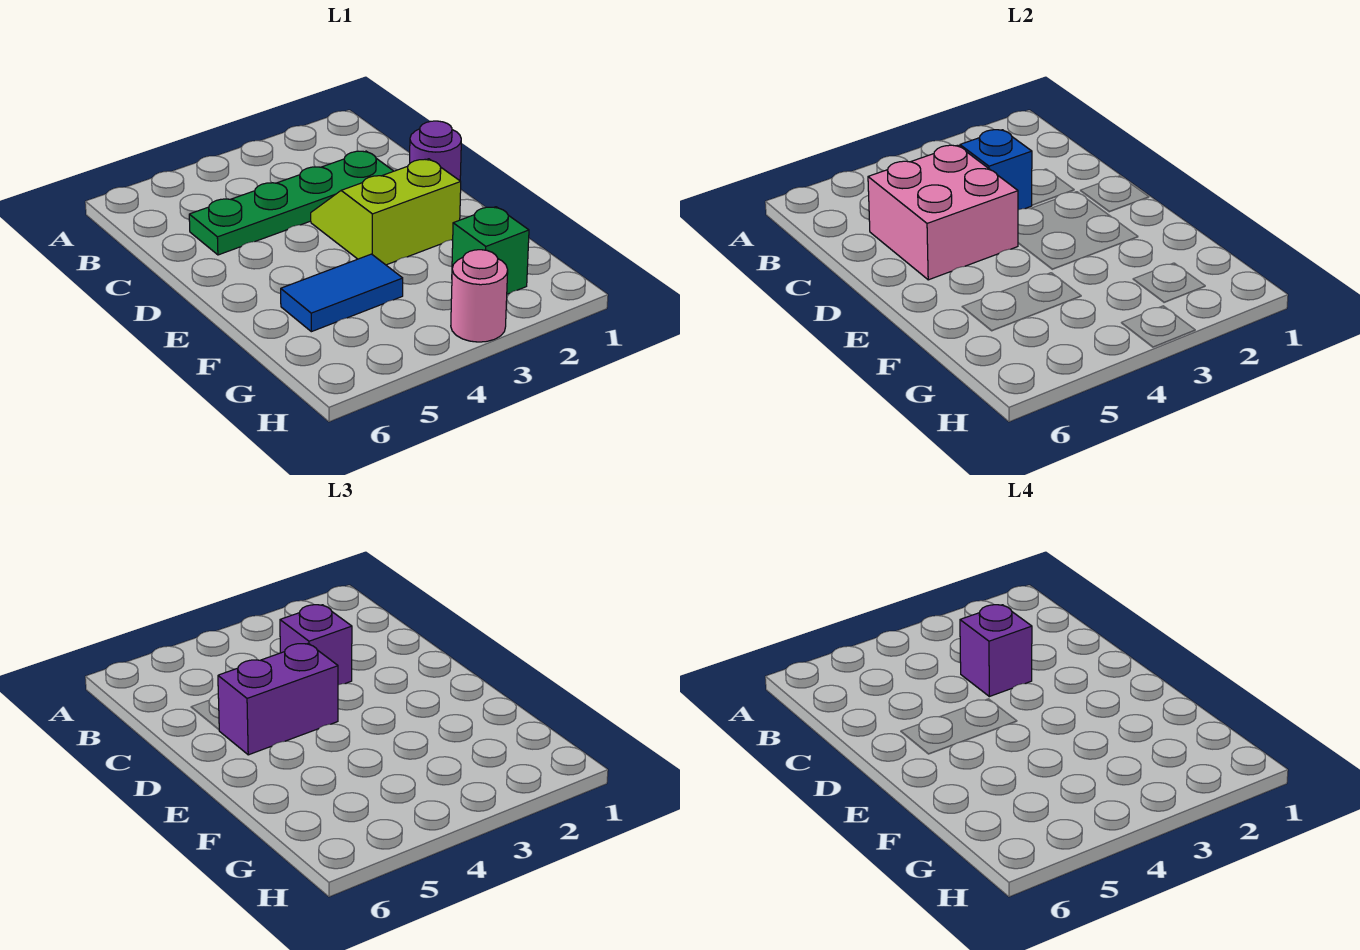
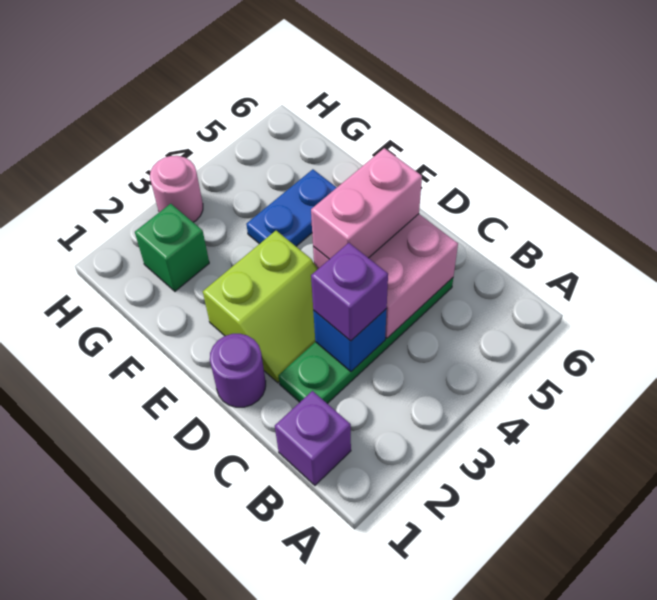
purple brick C3 level 4 -> purple brick B1 level 1
purple brick D4:D5 level 3 -> pink brick D4:D5 level 3
blue tile F4:F5 level 1 -> blue plate F4:F5 level 1

